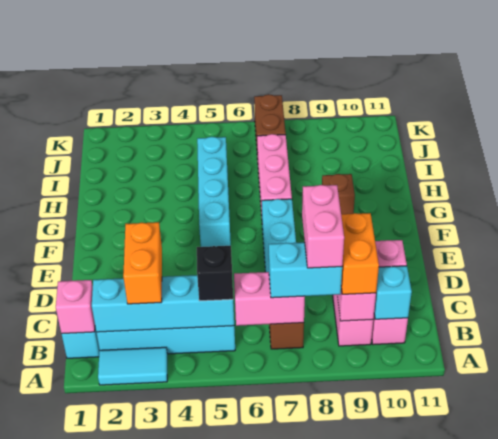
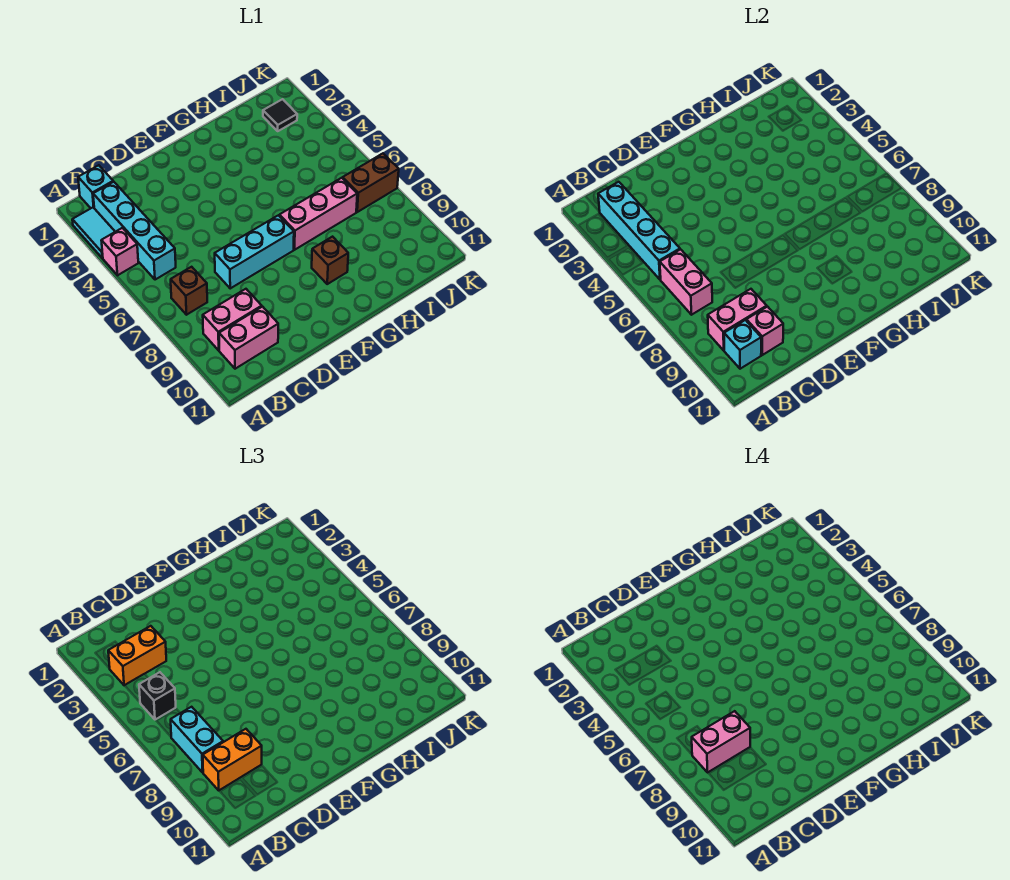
pink brick B1 level 2 -> pink brick A4 level 1
cyan brick F5:I5 level 1 -> none
none -> black tile J2 level 1

